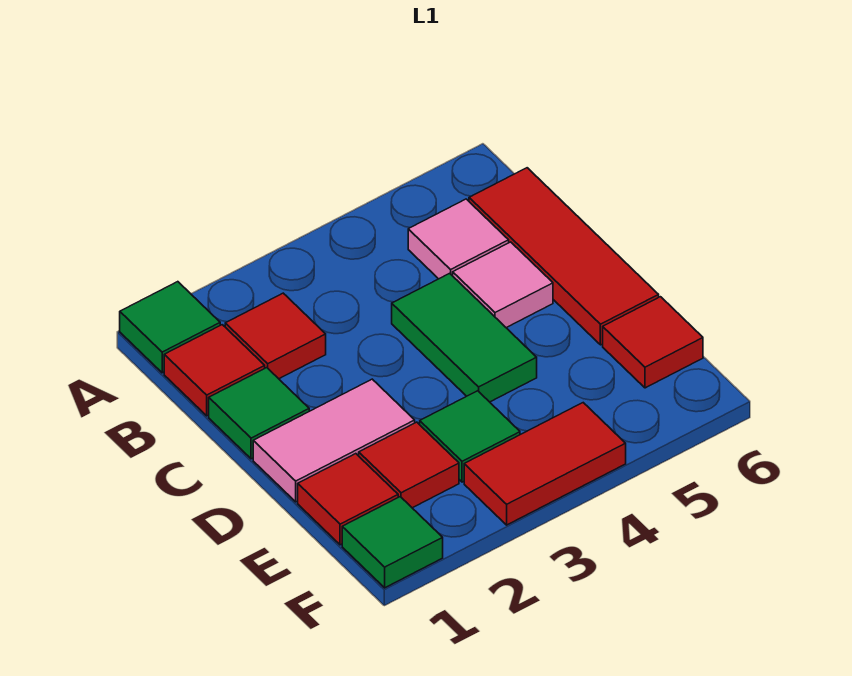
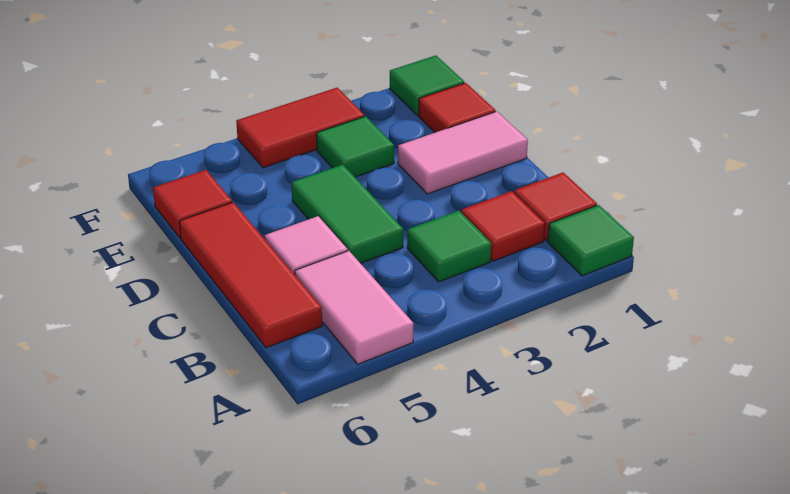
pink tile B5 level 1 -> pink tile A5:B5 level 1
green tile C1 level 1 -> green tile B3 level 1
red tile E2 level 1 -> none

